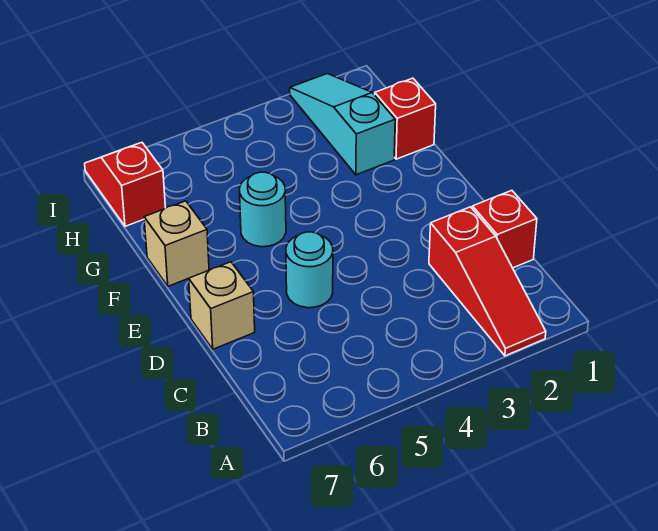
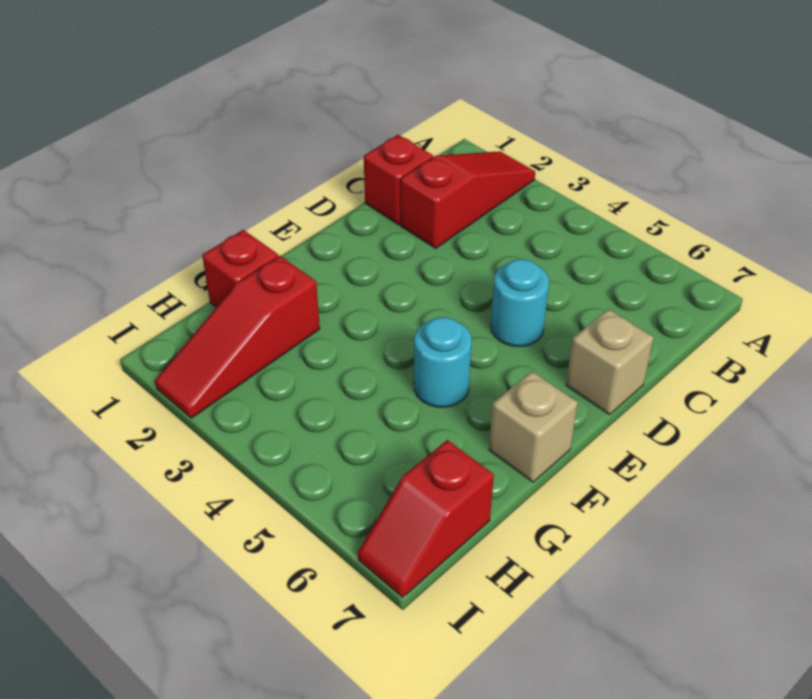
cyan slope G2:I2 level 1 top G -> red slope G2:I2 level 1 top G

